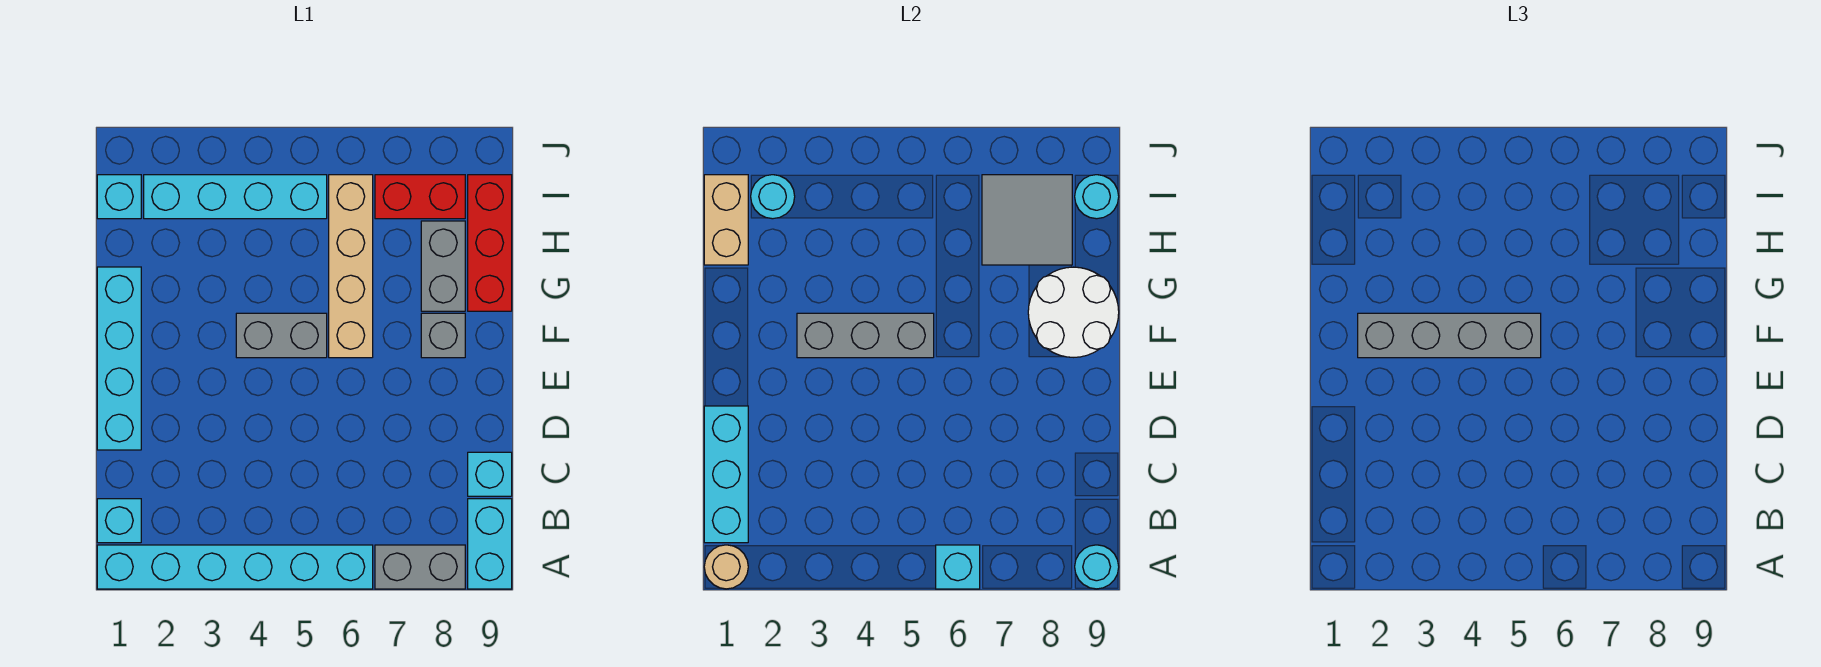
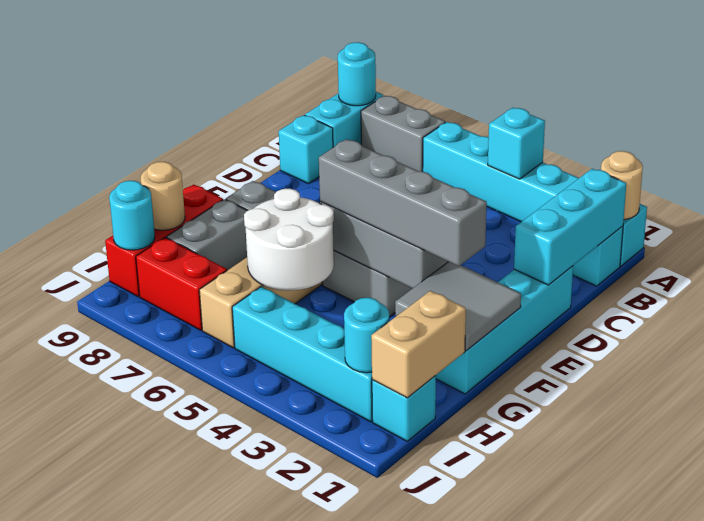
cyan brick A6 level 2 -> cyan brick A4 level 2
white round brick F8:G9 level 2 -> white round brick G5:H6 level 2
grey tile H7:I8 level 2 -> grey tile F1:G2 level 2
none -> tan round brick H9 level 2

